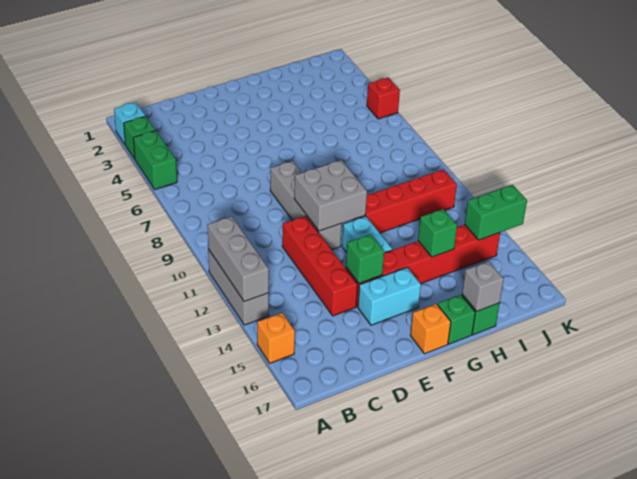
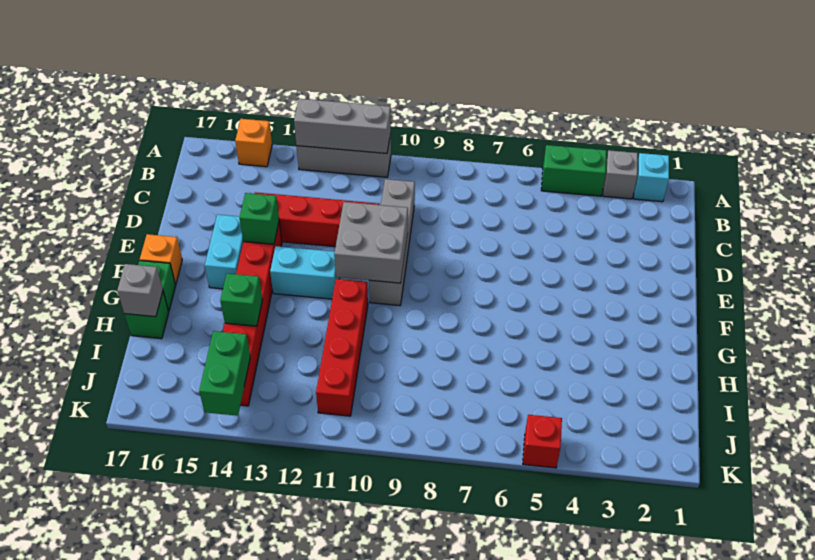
green brick A3 level 1 -> grey brick A3 level 1
grey brick E8:E11 level 1 -> grey brick C10:F10 level 1

